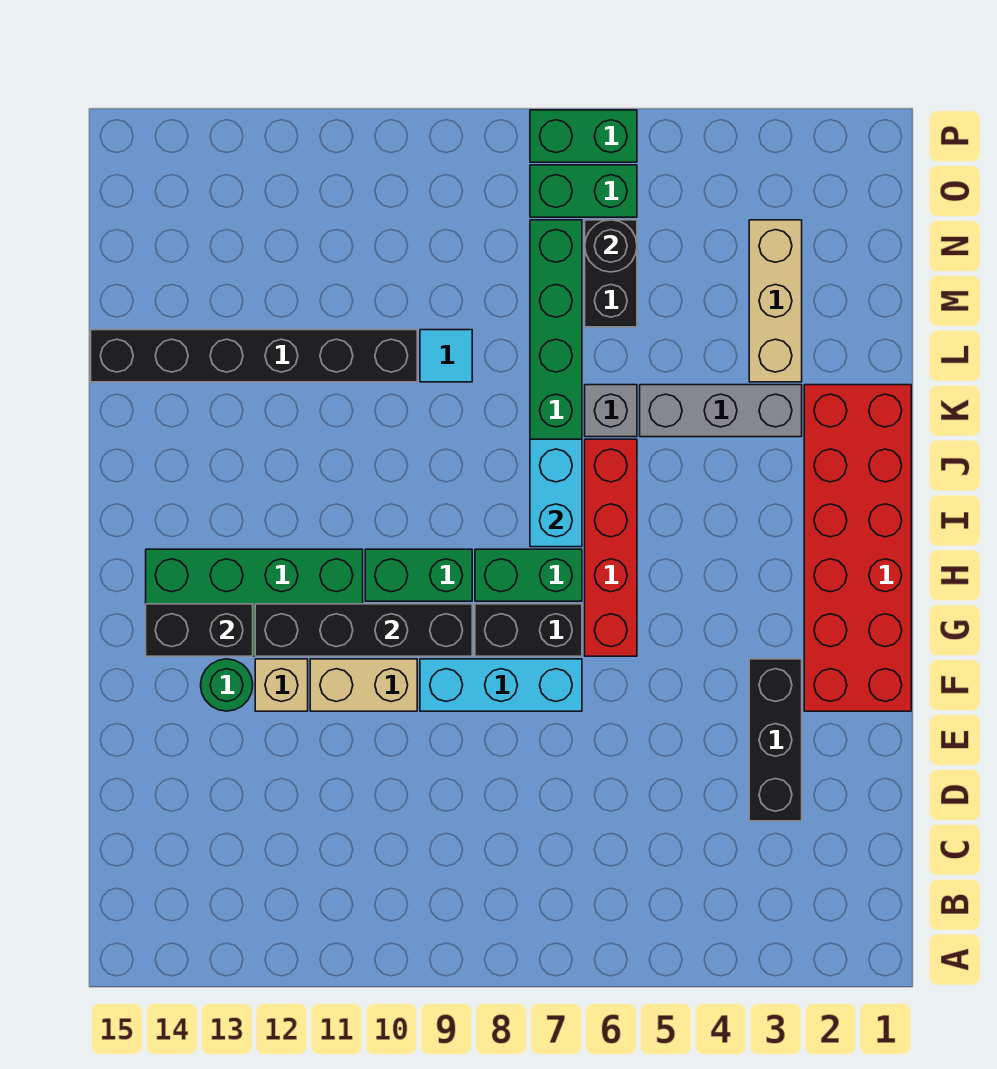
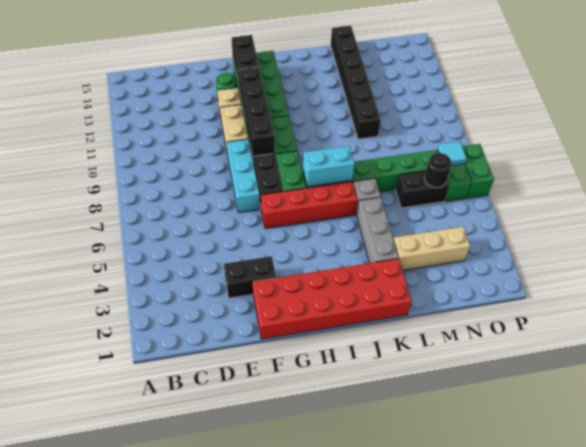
black brick D3:F3 level 1 -> black brick E3:F3 level 1
cyan tile L9 level 1 -> cyan tile O7 level 2

